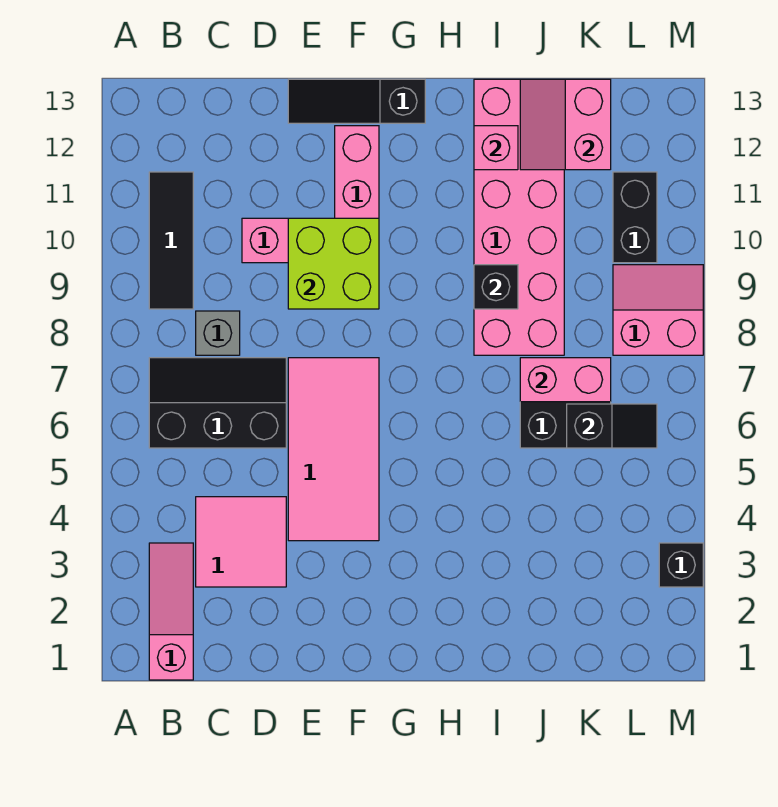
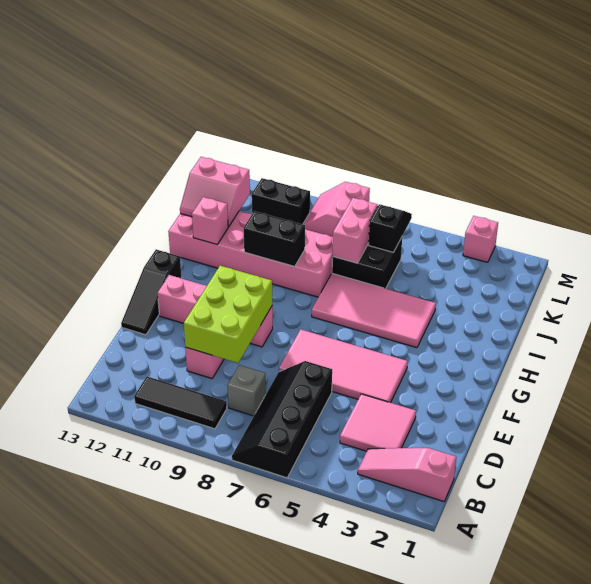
black slope B6:D7 level 1 top 6 -> black slope A6:D7 level 1 top 6
lime brick E9:F10 level 2 -> lime brick D9:F10 level 2
none -> pink tile H4:I7 level 1
black brick I9 level 2 -> black brick I9:I10 level 2
black brick M3 level 1 -> pink brick M3 level 1

